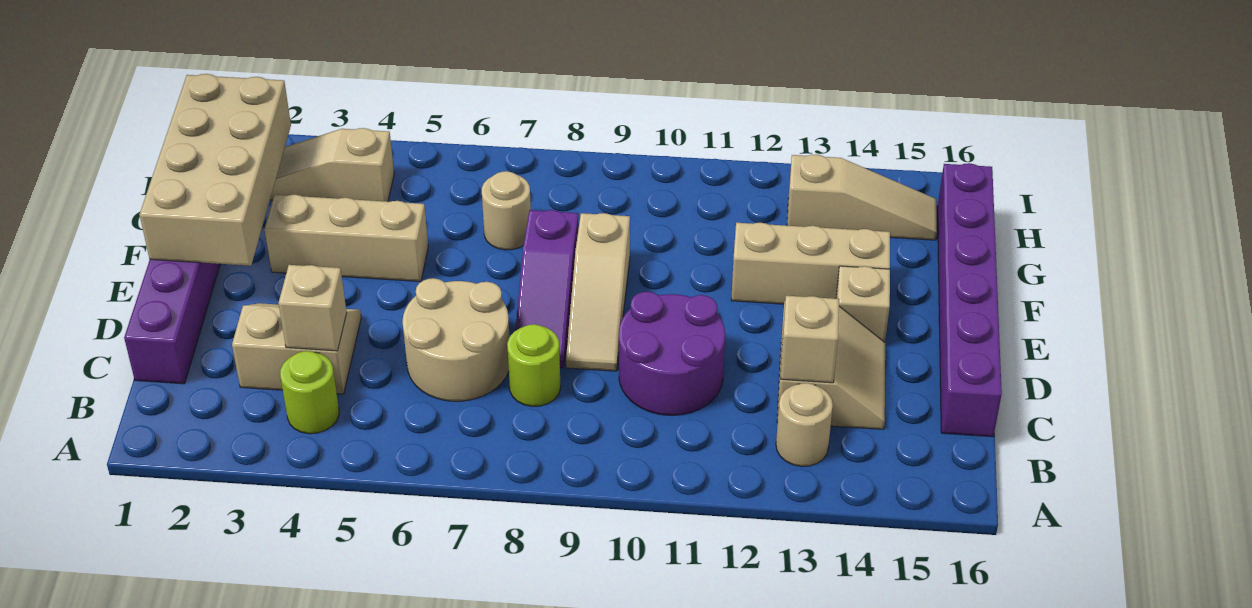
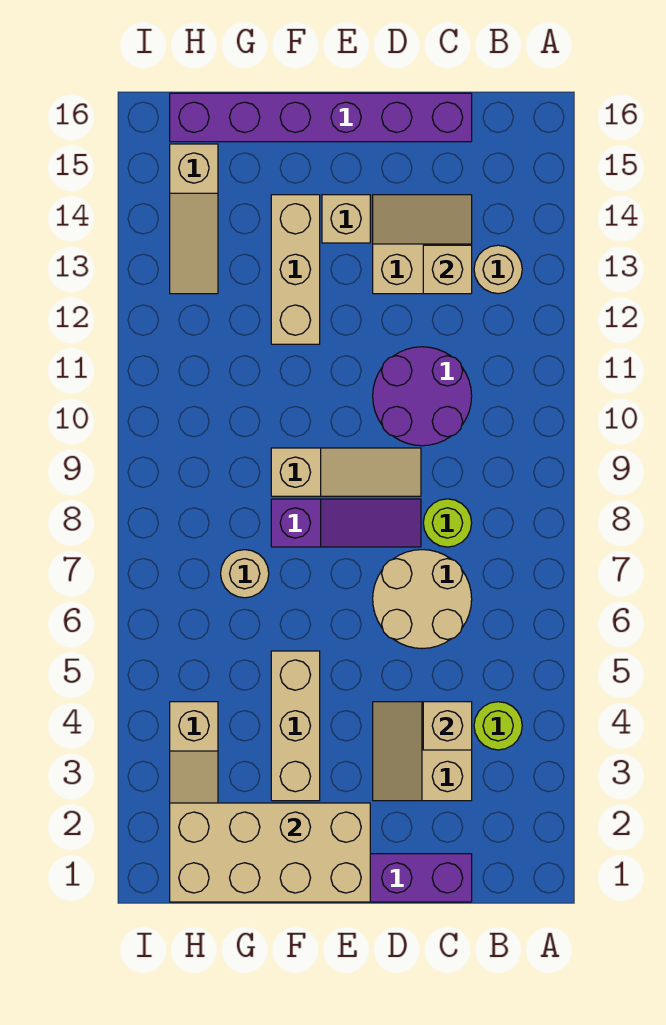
tan slope H13:H15 level 1 top 13 -> tan slope H13:H15 level 1 top 15

